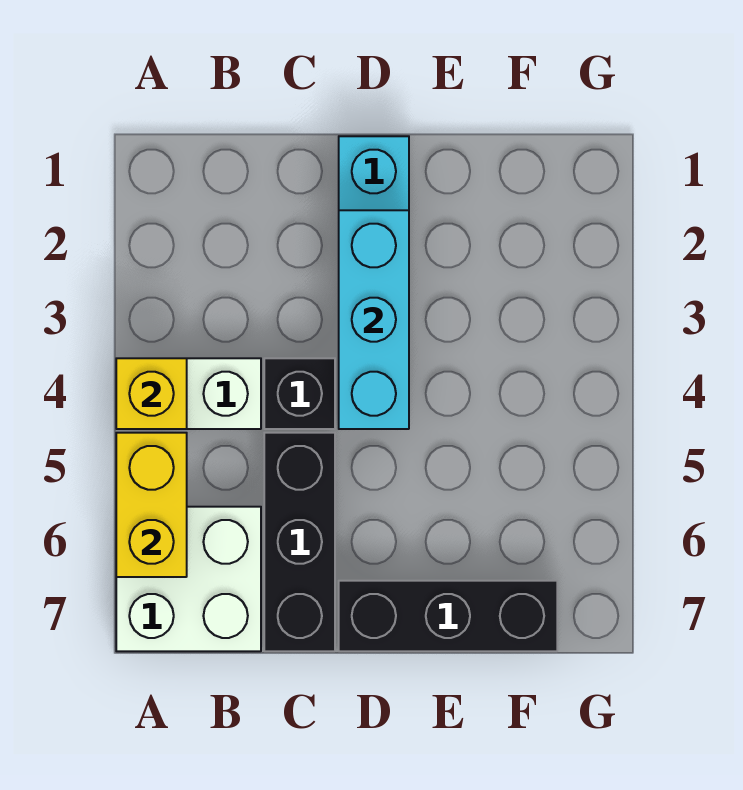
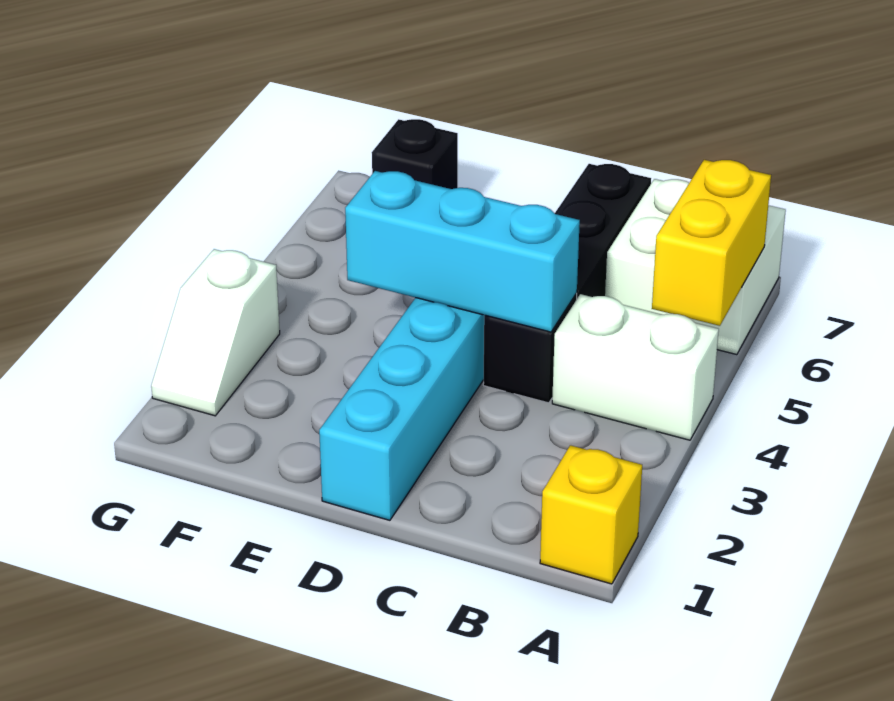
yellow brick A4 level 2 -> yellow brick A1 level 1
cyan brick D2:D4 level 2 -> cyan brick C4:E4 level 2
black brick D7:F7 level 1 -> black brick F7 level 1
none -> white slope G2:G3 level 1 top 3

